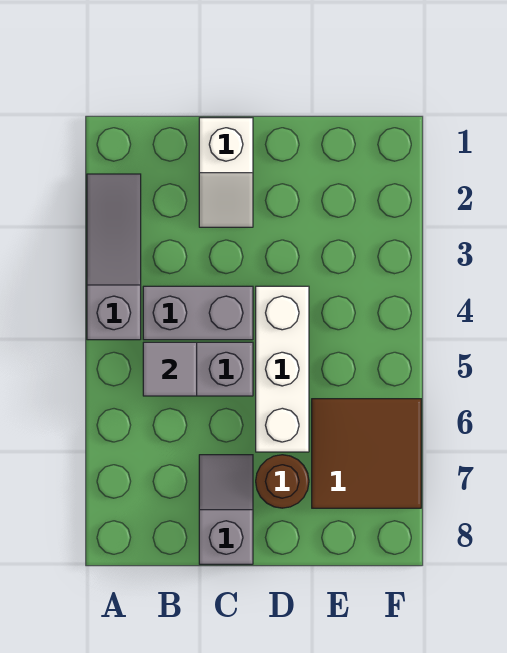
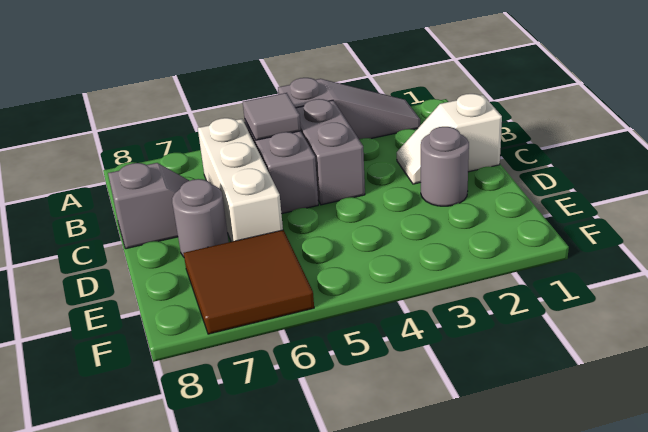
none -> grey round brick D2 level 1
white brick D4:D6 level 1 -> white brick B6:D6 level 1
brown round brick D7 level 1 -> grey round brick D7 level 1

